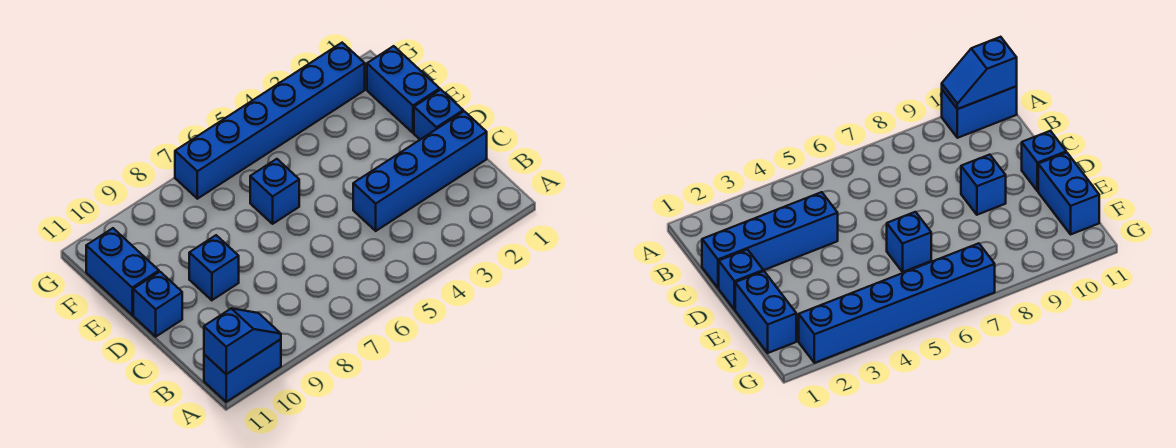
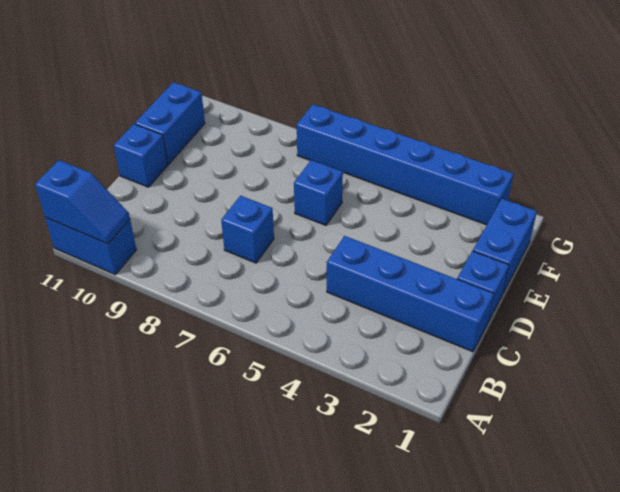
blue brick D9 level 1 -> blue brick C7 level 1

